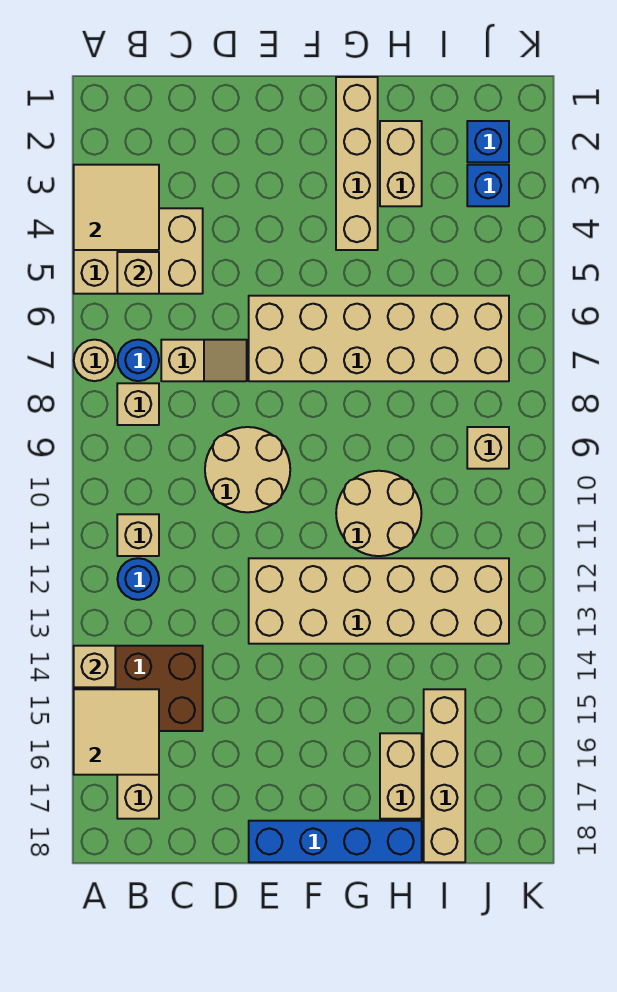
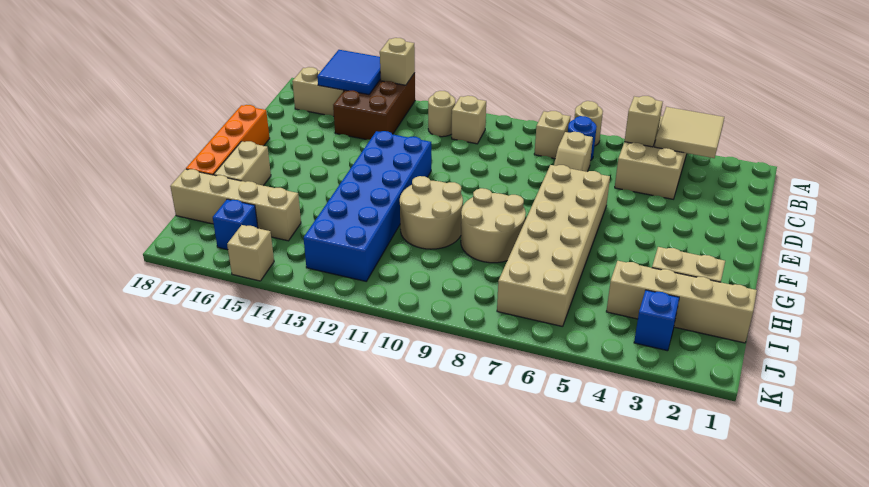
tan tile A15:B16 level 2 -> blue tile A15:B16 level 2
blue round brick B12 level 1 -> tan round brick B12 level 1
tan round brick D9:E10 level 1 -> tan round brick G8:H9 level 1
tan brick E12:J13 level 1 -> blue brick E12:J13 level 1
blue brick E18:H18 level 1 -> orange brick E18:H18 level 1
tan brick G1:G4 level 1 -> tan brick I1:I4 level 1
tan brick H16:H17 level 1 -> tan brick G17:H17 level 1
blue brick J2 level 1 -> blue brick J16 level 1
tan brick J9 level 1 -> tan brick K15 level 1

